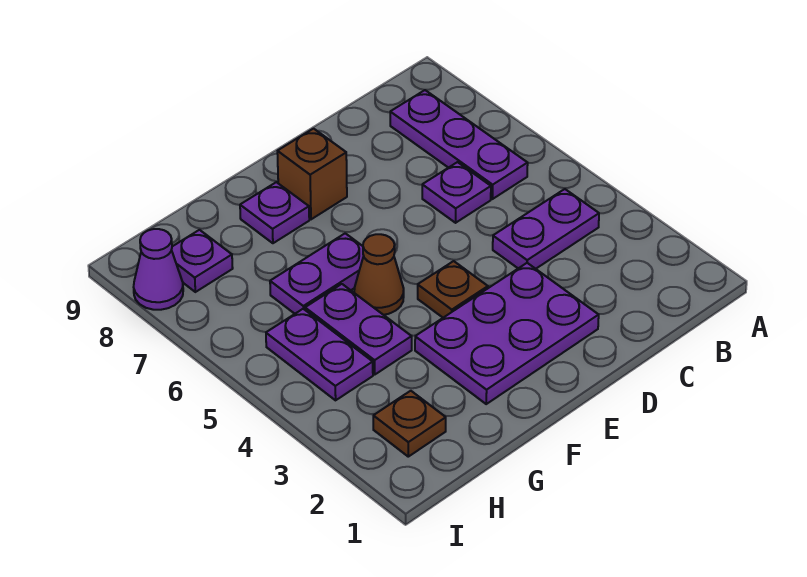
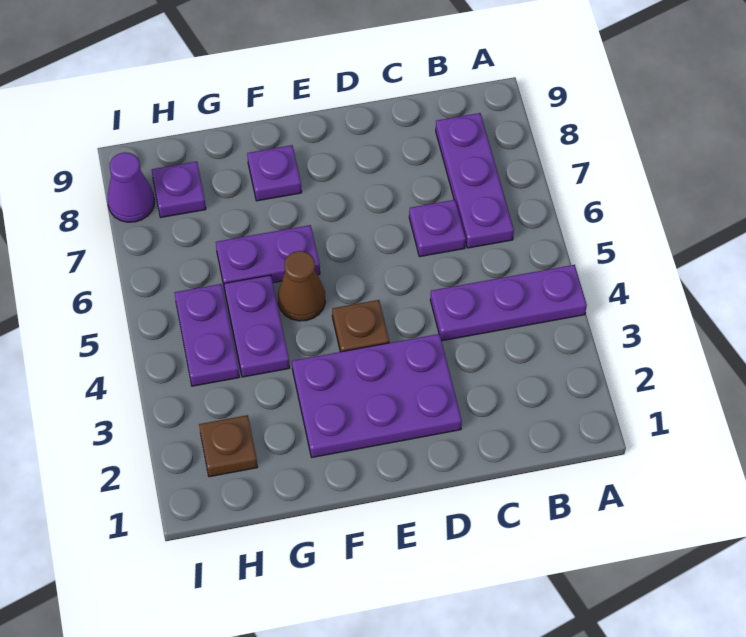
purple plate B4:C4 level 1 -> purple plate A4:C4 level 1
brown brick E8 level 1 -> none

